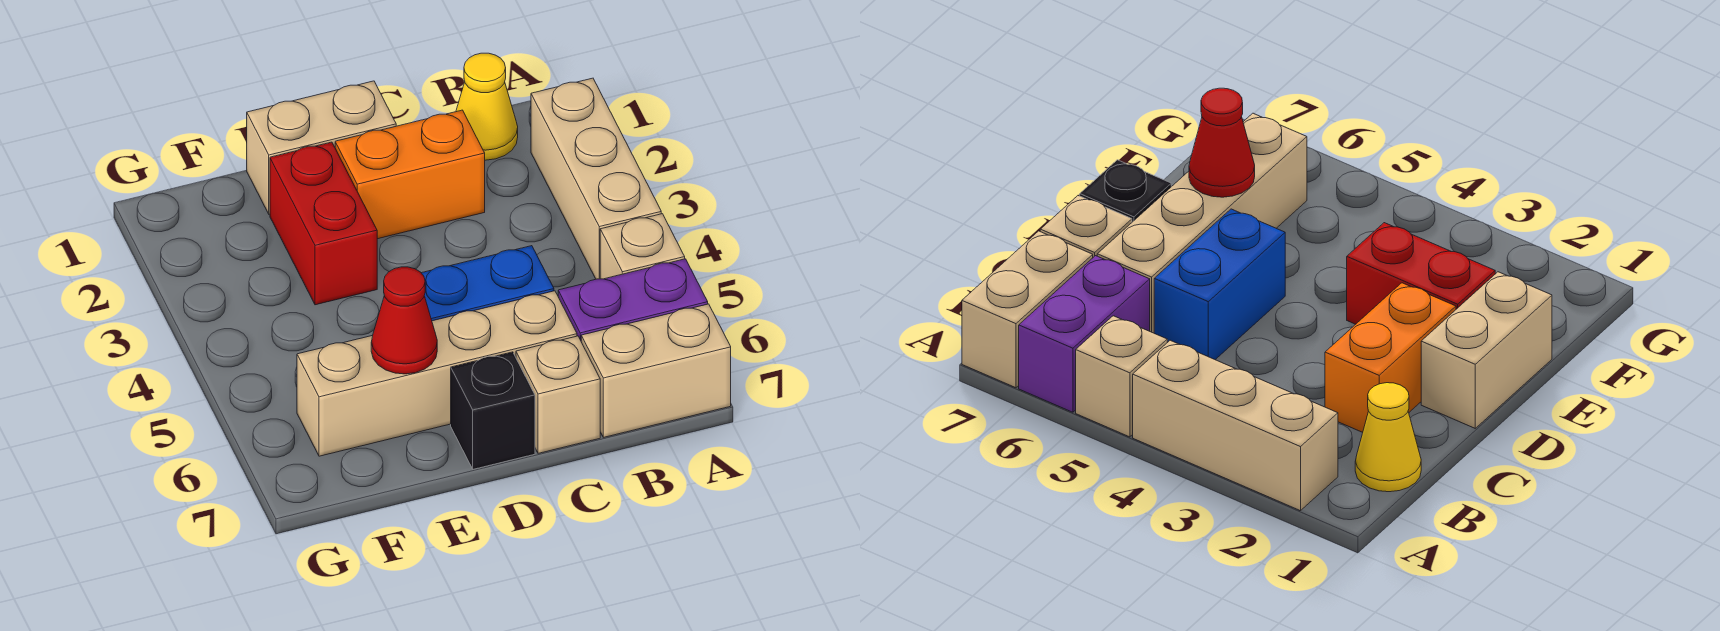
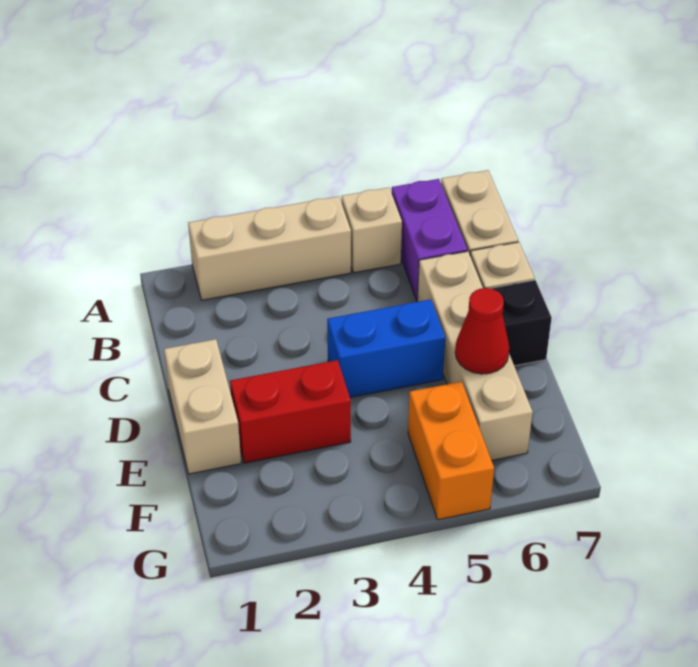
yellow cone B1 level 1 -> none
orange brick C2:D2 level 1 -> orange brick F5:G5 level 1
blue brick C5:D5 level 1 -> blue brick D4:D5 level 1

